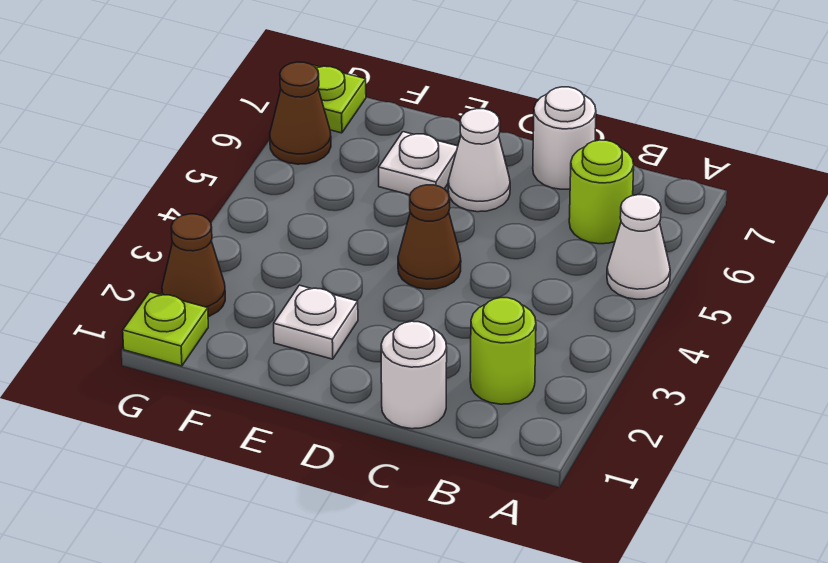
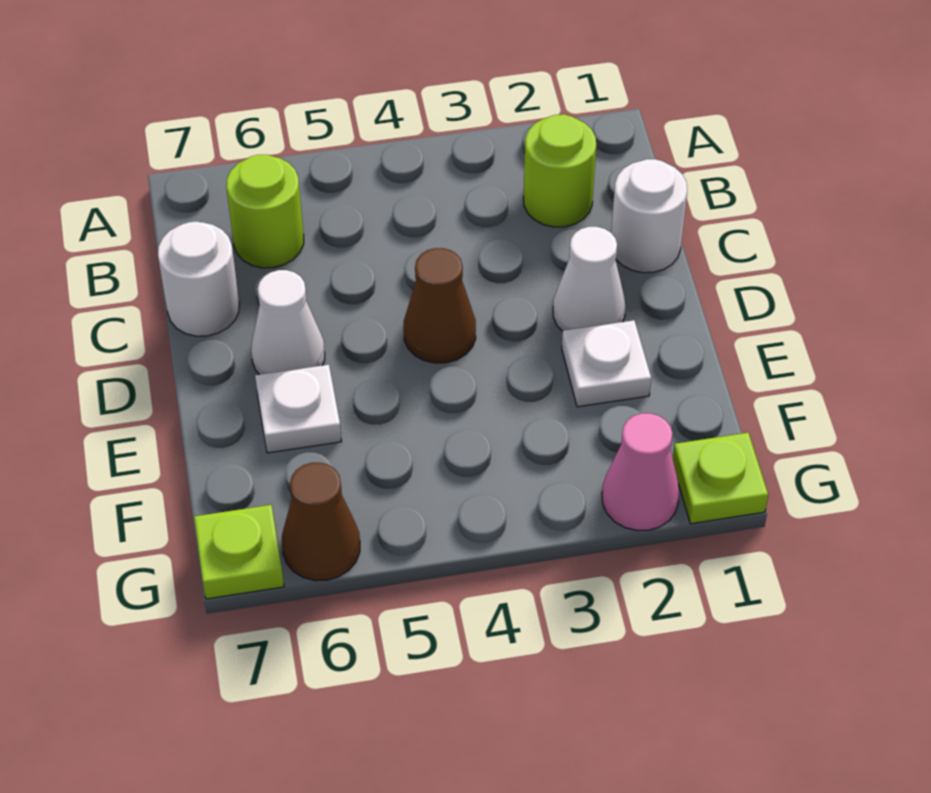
white cone A5 level 1 -> white cone D2 level 1
brown cone G2 level 1 -> pink cone G2 level 1

